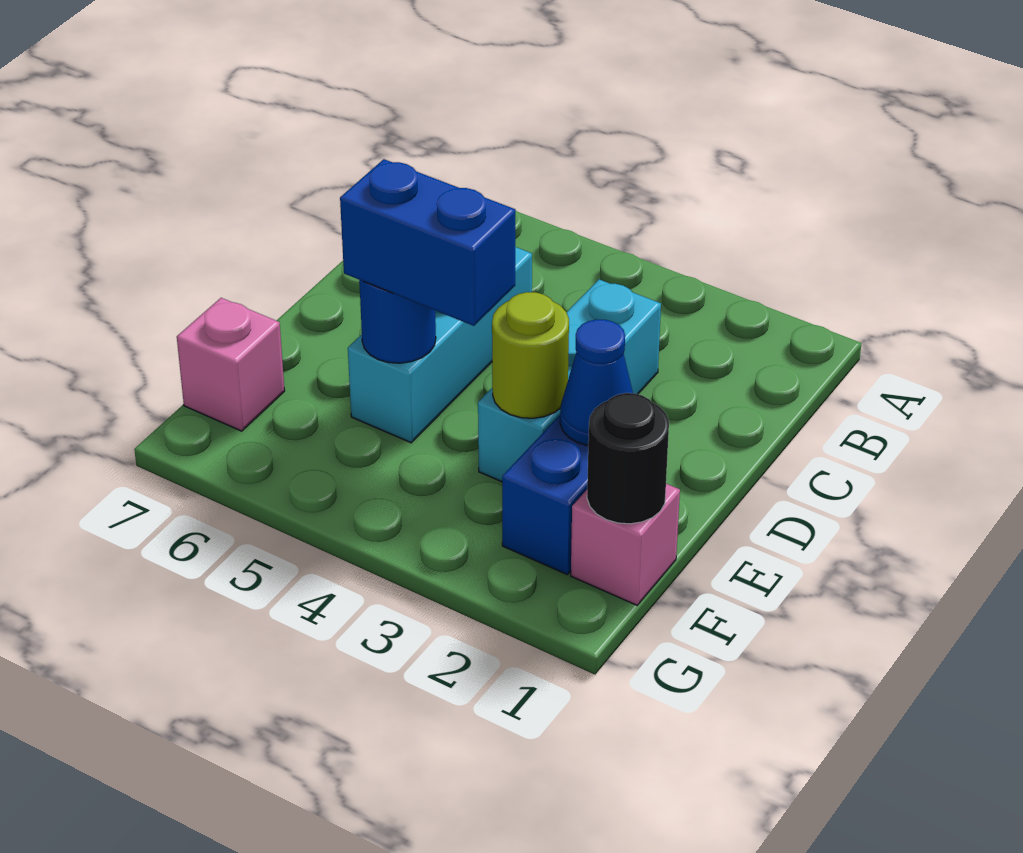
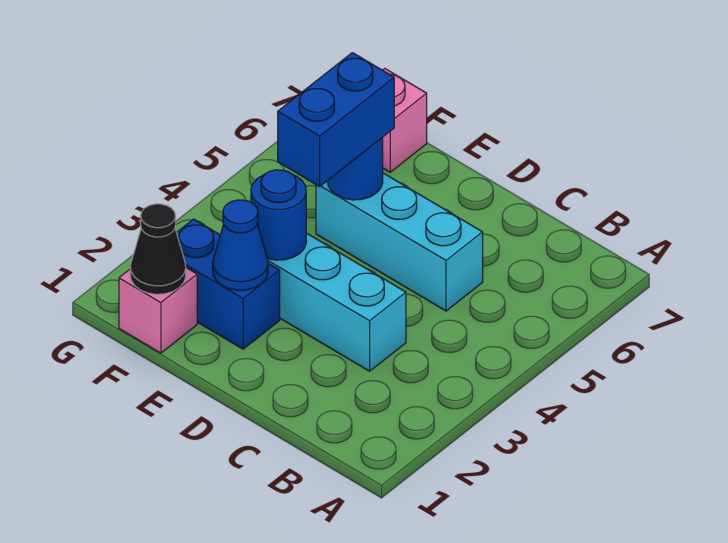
lime round brick E3 level 2 -> blue round brick E3 level 2
black round brick F1 level 2 -> black cone F1 level 2

